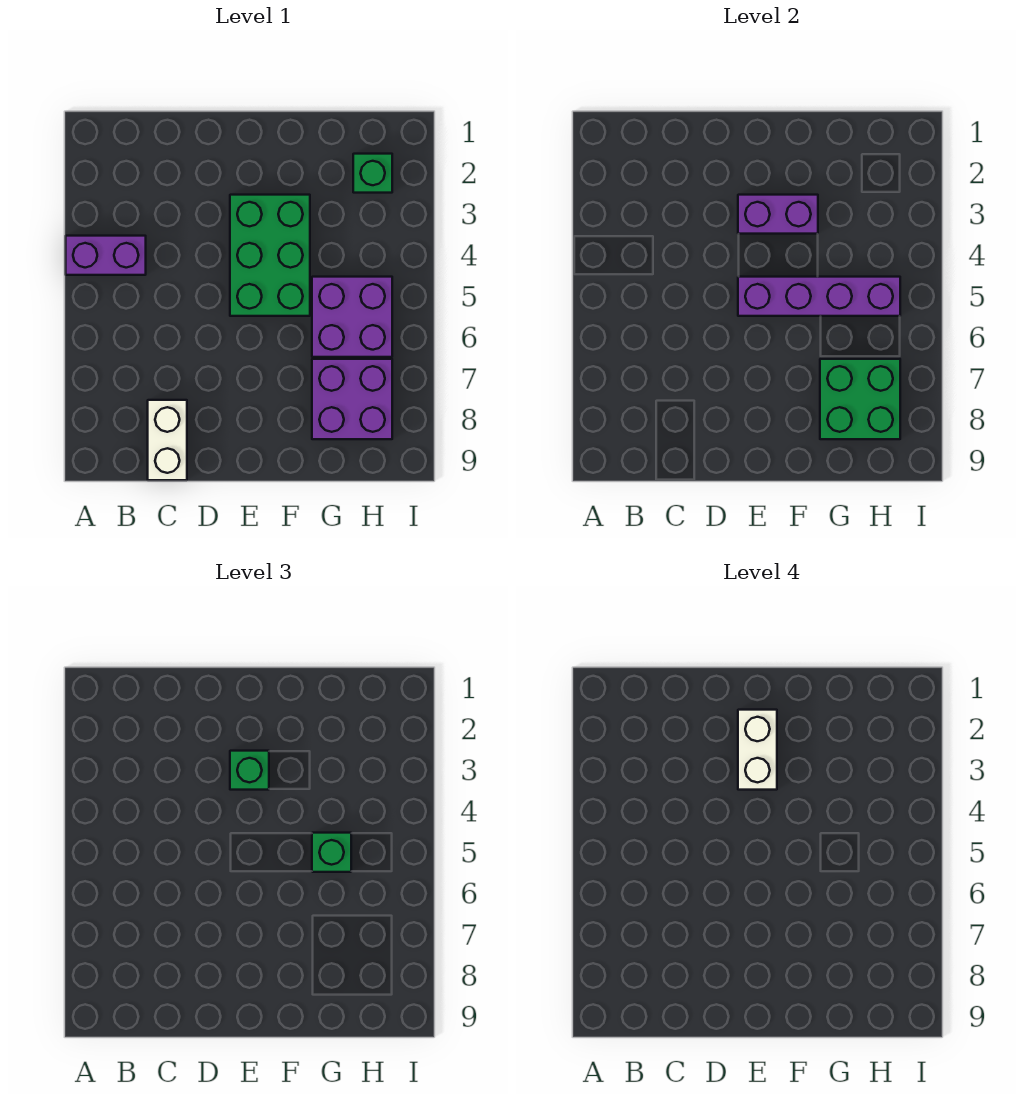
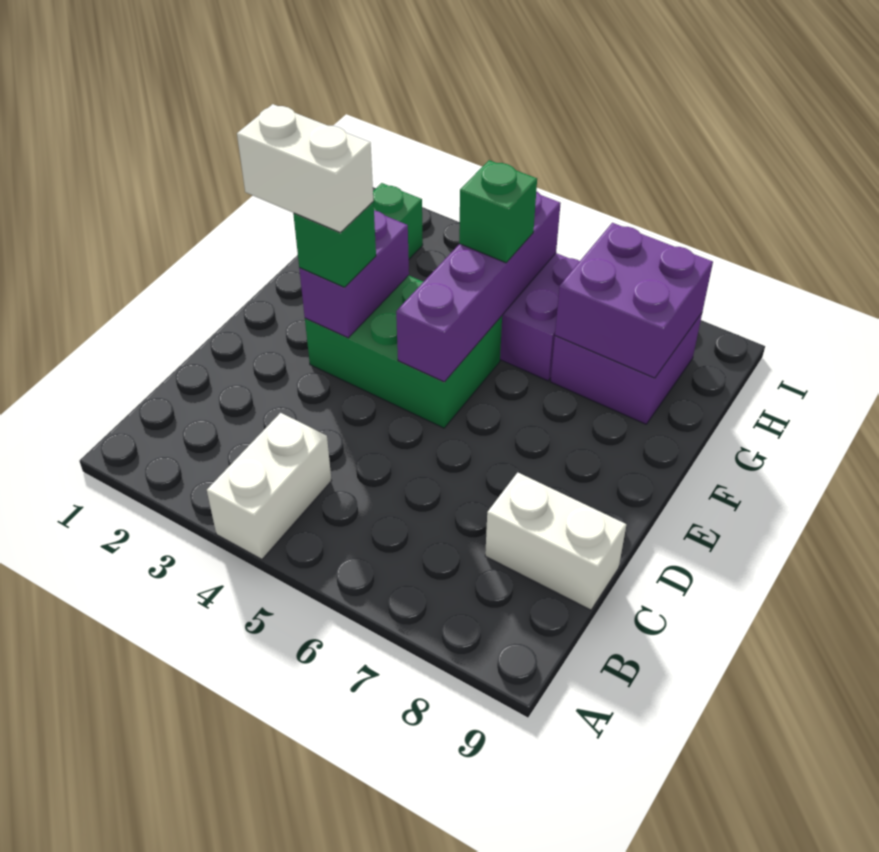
purple brick A4:B4 level 1 -> white brick A4:B4 level 1
green brick G7:H8 level 2 -> purple brick G7:H8 level 2

